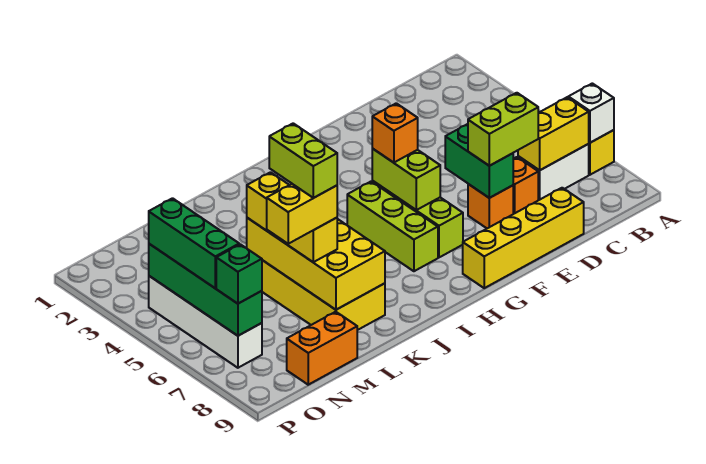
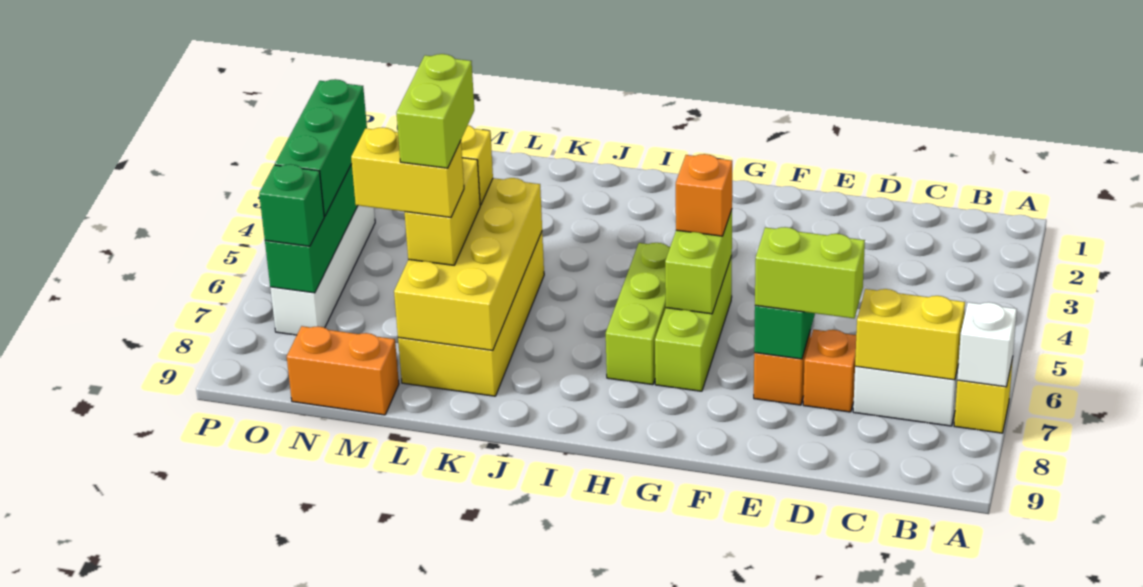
yellow brick D9:G9 level 1 -> none

